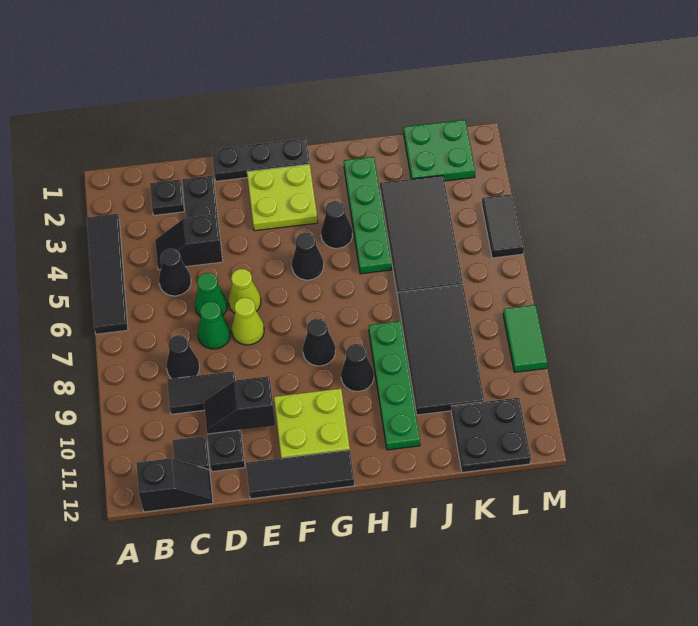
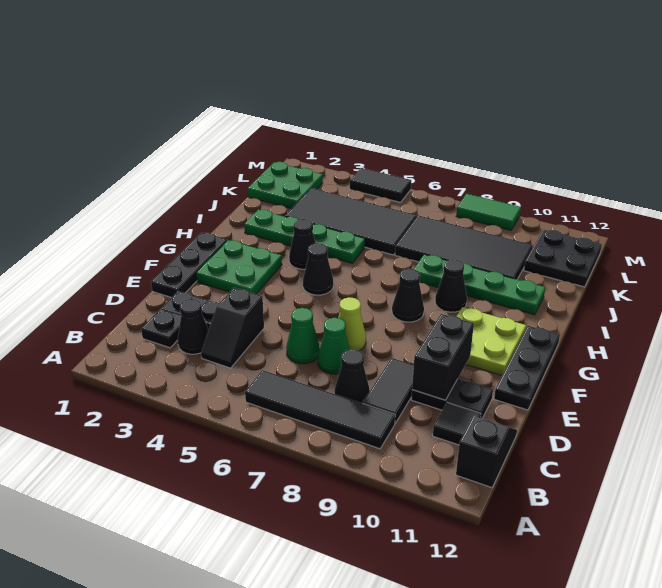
black tile A3:A6 level 1 -> black tile B6:B9 level 1
black cone C5 level 1 -> black cone C3 level 1
black slope D10:E10 level 2 top E -> black brick D10:E10 level 2
lime cone E6 level 1 -> none
black tile E12:G12 level 1 -> black plate E12:G12 level 1
lime plate F2:G3 level 1 -> green plate F2:G3 level 1

